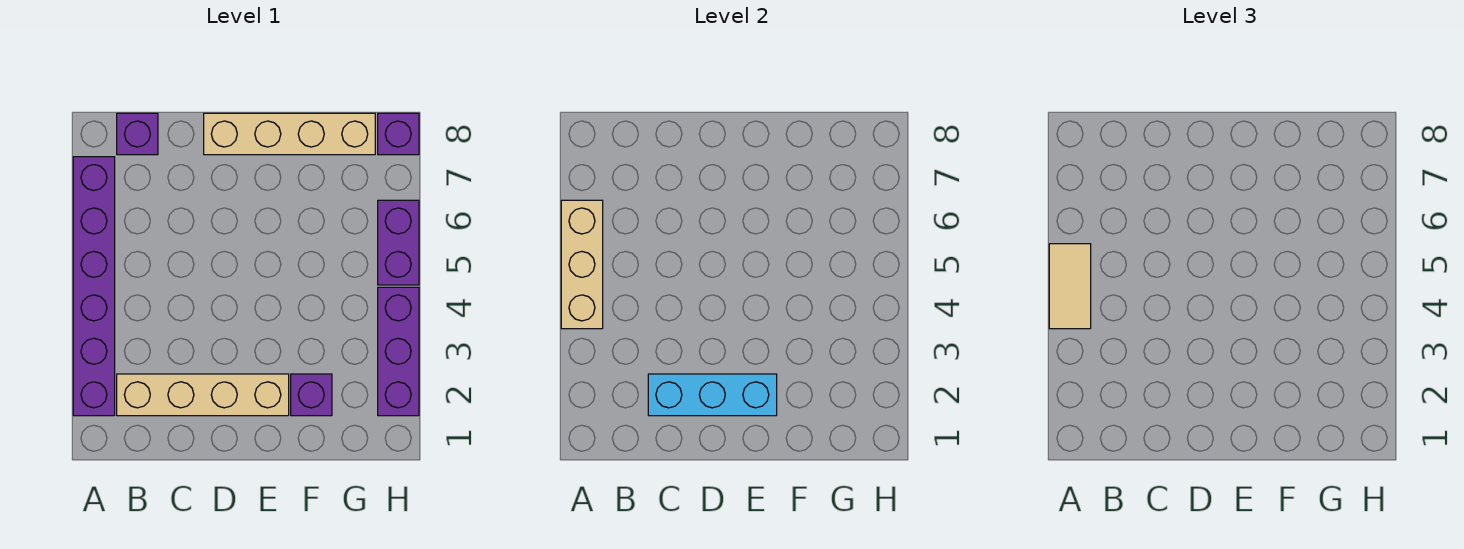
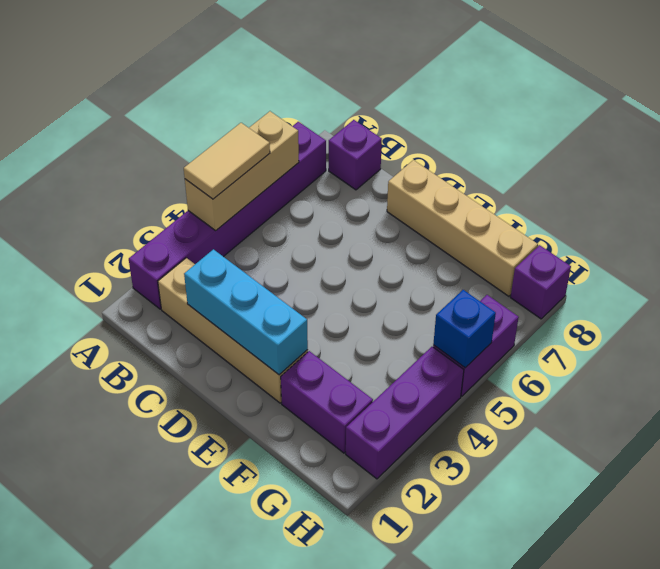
purple brick F2 level 1 -> purple brick F2:G2 level 1
none -> blue brick H5 level 2

